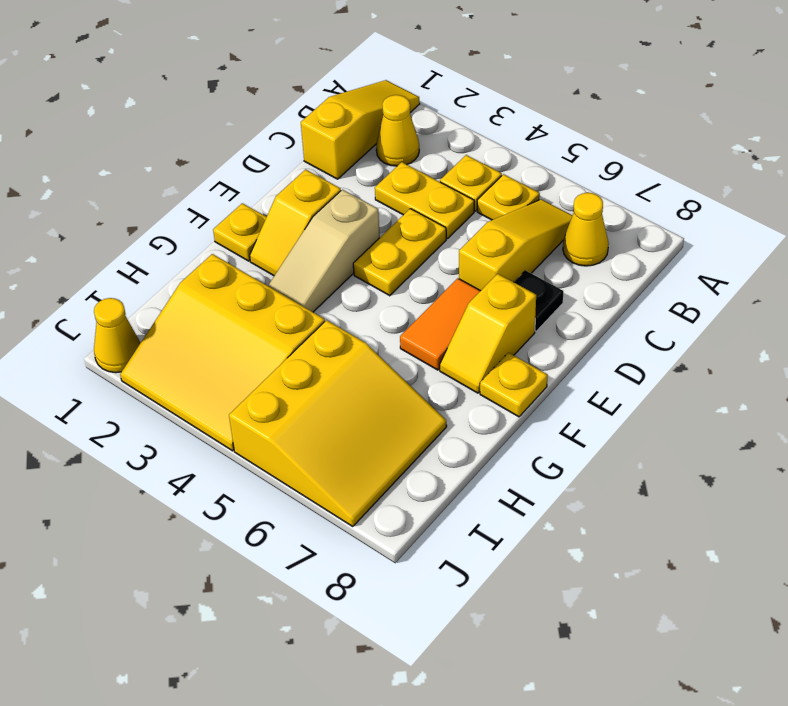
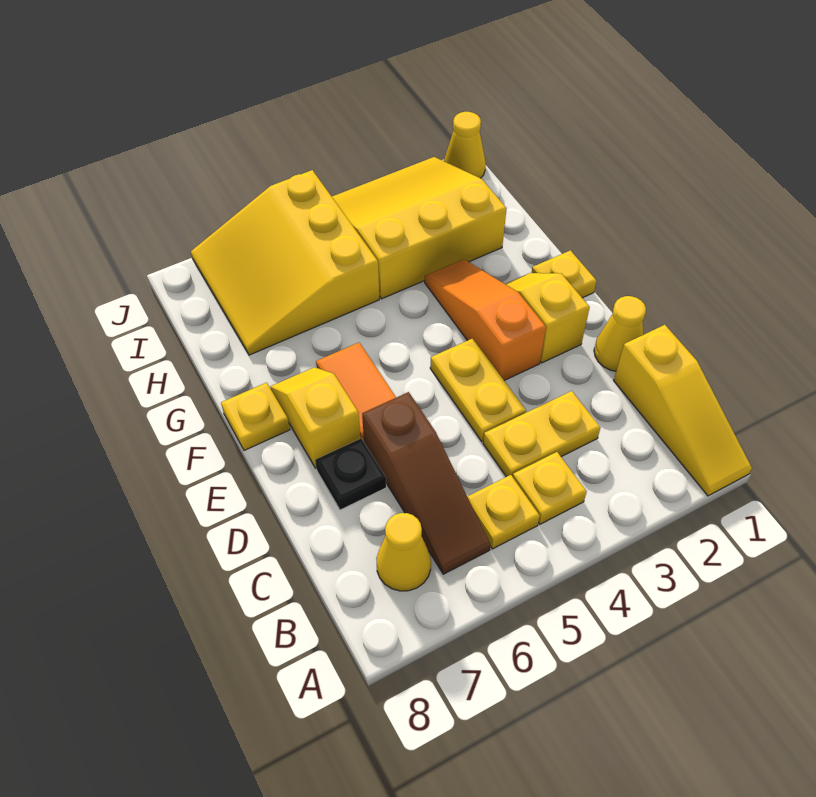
yellow cone B2 level 1 -> yellow cone D1 level 1
yellow slope B6:D6 level 1 top D -> brown slope B6:D6 level 1 top D
tan slope E3:G3 level 1 top E -> orange slope E3:G3 level 1 top E

